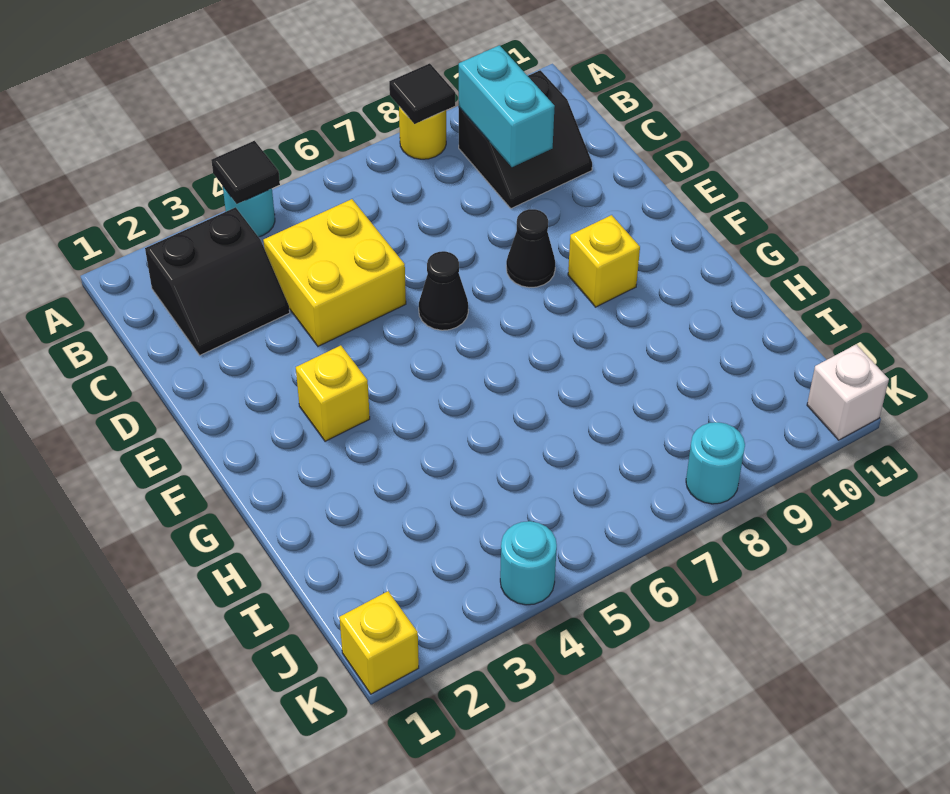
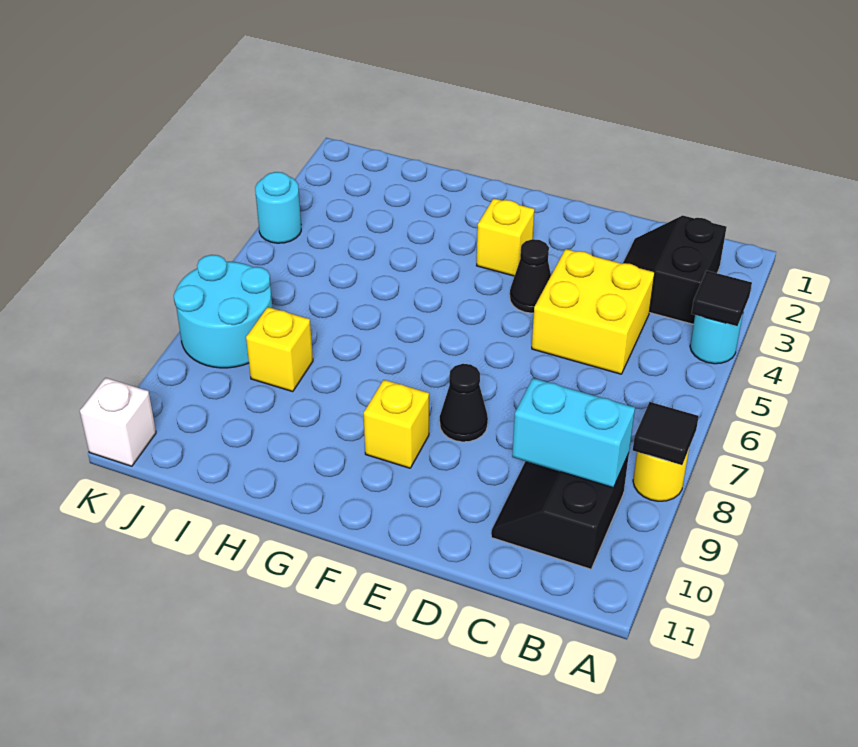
black cone E6 level 1 -> black cone E4 level 1
yellow brick K1 level 1 -> yellow brick I8 level 1
cyan round brick K8 level 1 -> cyan round brick J7:K8 level 1

